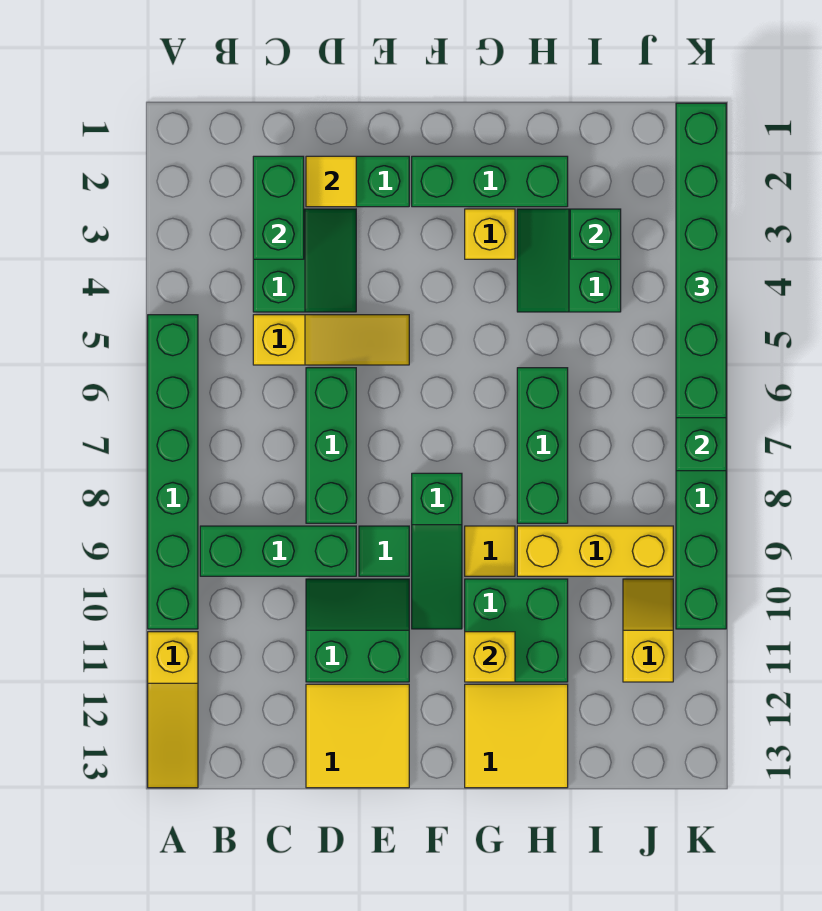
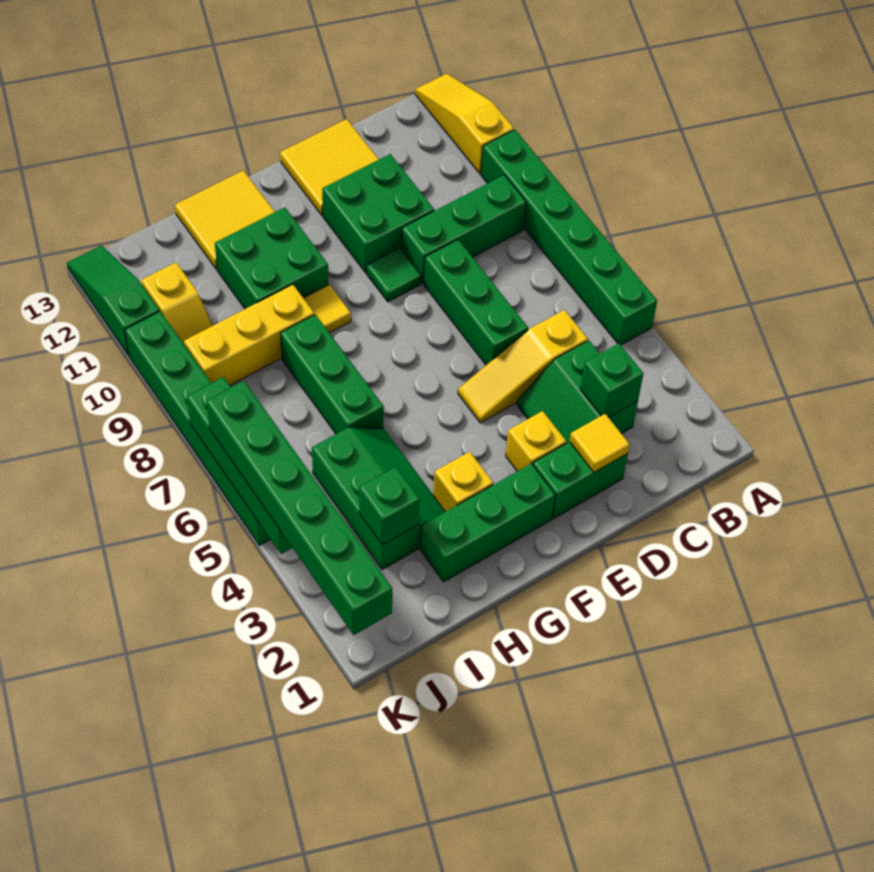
green brick C2:C3 level 2 -> green brick C3 level 2
green slope D10:E11 level 1 top 11 -> green brick D10:E11 level 1
green slope F8:F10 level 1 top 8 -> green slope K11:K13 level 1 top 11
yellow brick G11 level 2 -> yellow brick E3 level 1
green slope H3:I4 level 1 top I -> green slope H3:I5 level 1 top I

